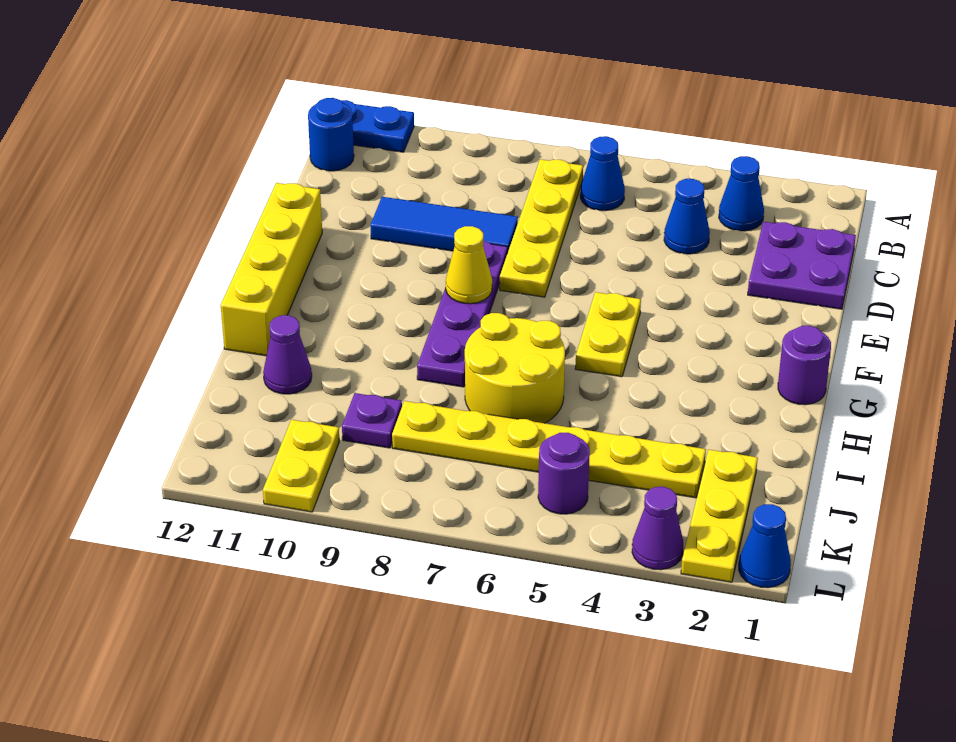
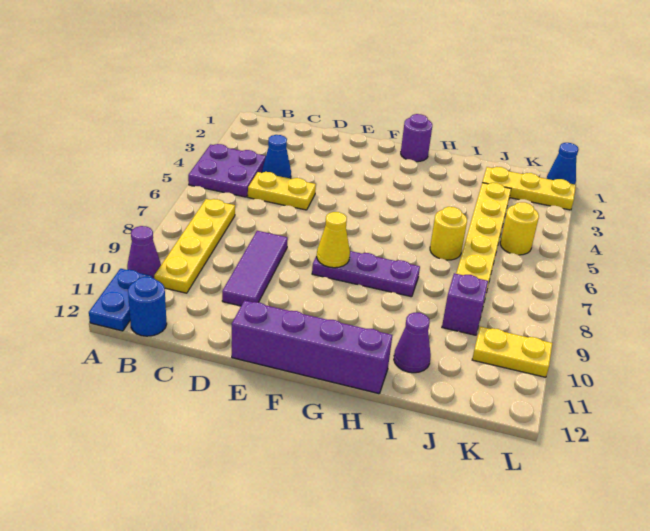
blue cone B3 level 1 -> none
blue cone B6 level 1 -> none
yellow plate B7:E7 level 1 -> yellow plate B7:B10 level 1
purple plate C1:D2 level 1 -> purple plate A4:B5 level 1
blue tile D8:D10 level 1 -> purple tile D8:D10 level 1
purple plate E8:H8 level 1 -> purple plate F8:H8 level 1
yellow brick E12:H12 level 1 -> purple brick E12:H12 level 1
yellow plate F5:G5 level 1 -> yellow plate C5:D5 level 1
yellow round brick H6:I7 level 1 -> yellow round brick I6 level 1
purple plate J9 level 1 -> purple brick J9 level 1
purple round brick K5 level 1 -> yellow round brick K5 level 1
purple cone L3 level 1 -> purple cone A10 level 1

